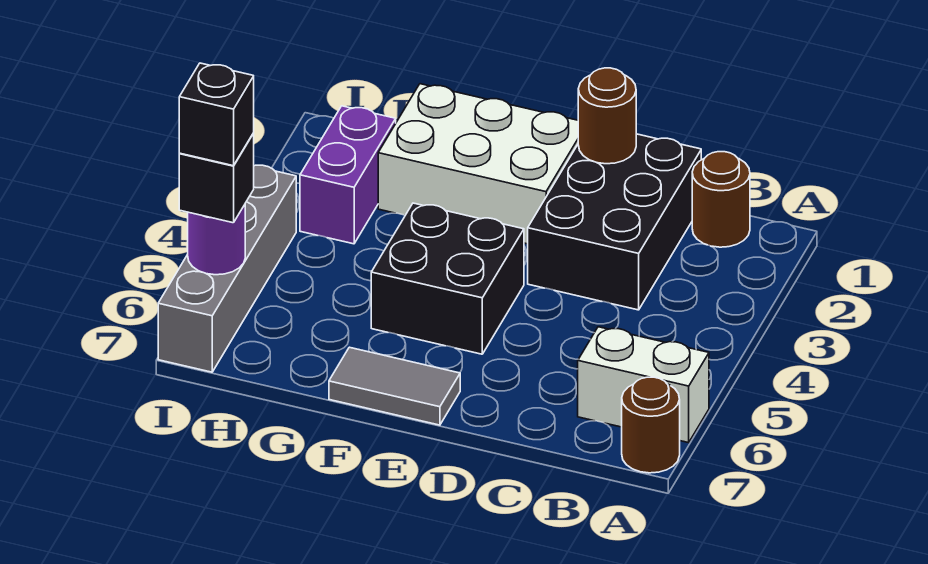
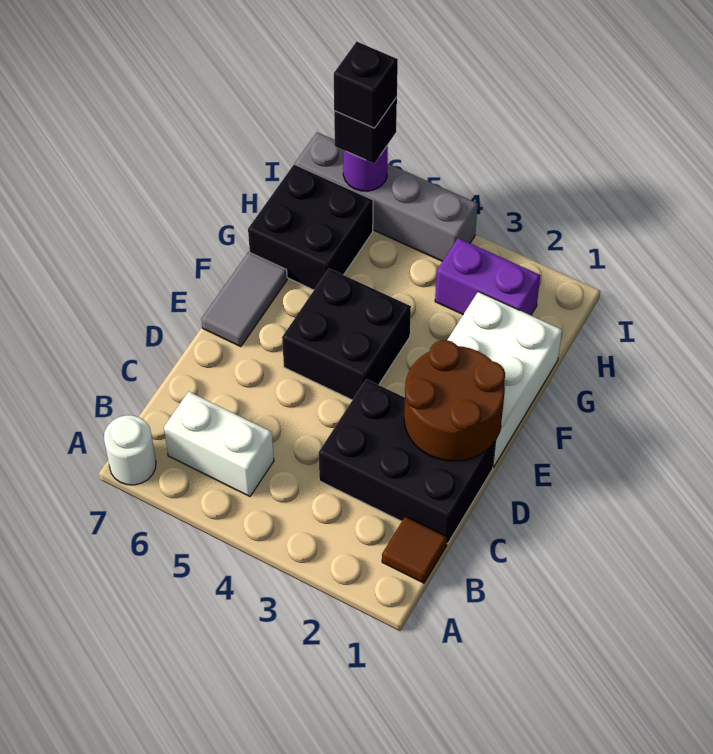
white brick A6:B6 level 1 -> white brick B5:B6 level 1
brown round brick A7 level 1 -> white round brick A7 level 1
brown round brick B1 level 1 -> brown tile B1 level 1
brown round brick D1 level 2 -> brown round brick D1:E2 level 2
none -> black brick G6:H7 level 1

